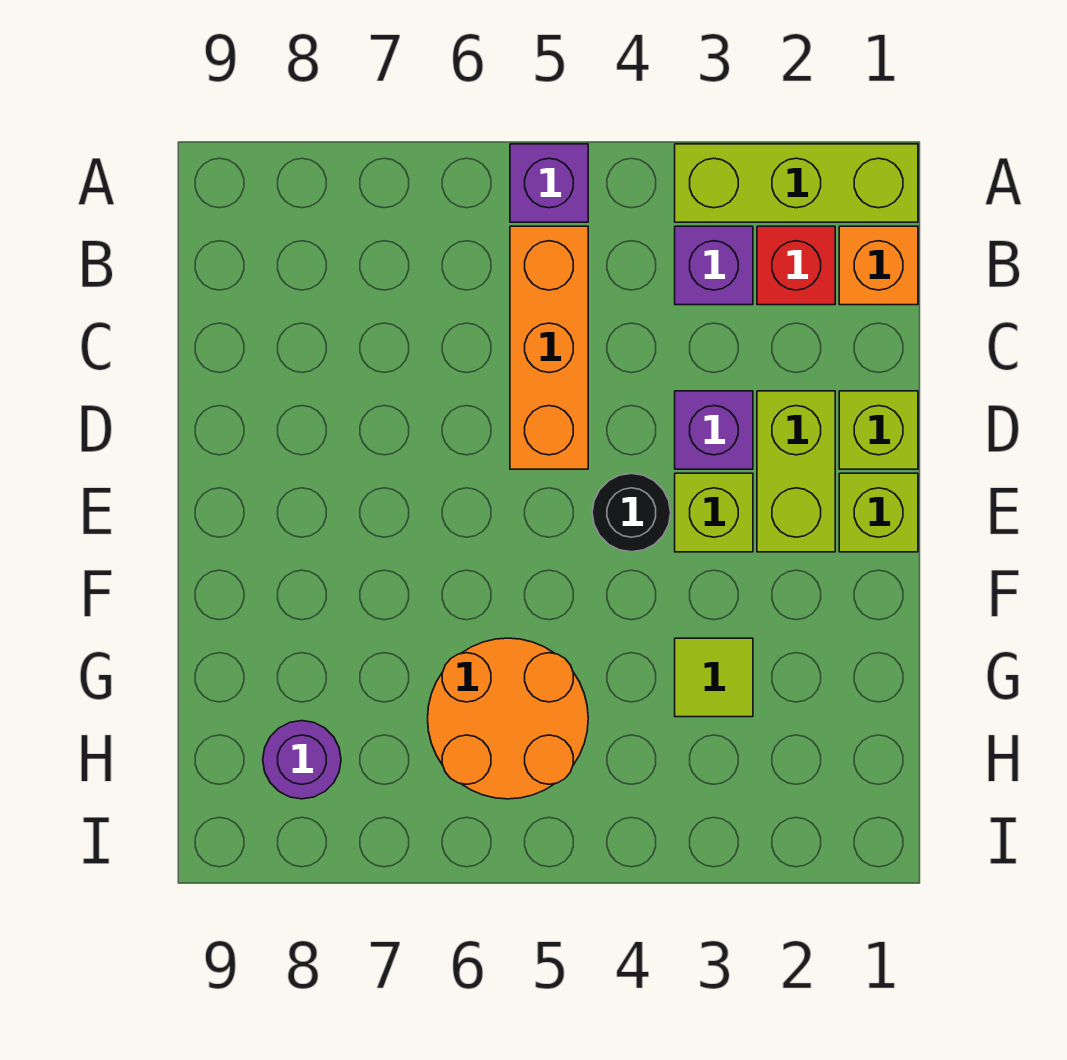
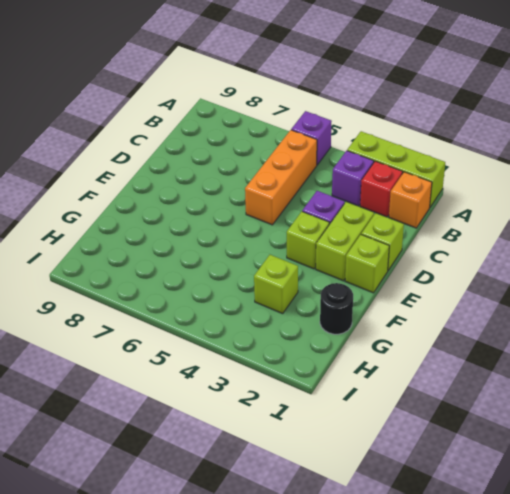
black round brick E4 level 1 -> black round brick G1 level 1
lime tile G3 level 1 -> lime brick G3 level 1
orange round brick G5:H6 level 1 -> none
purple round brick H8 level 1 -> none

